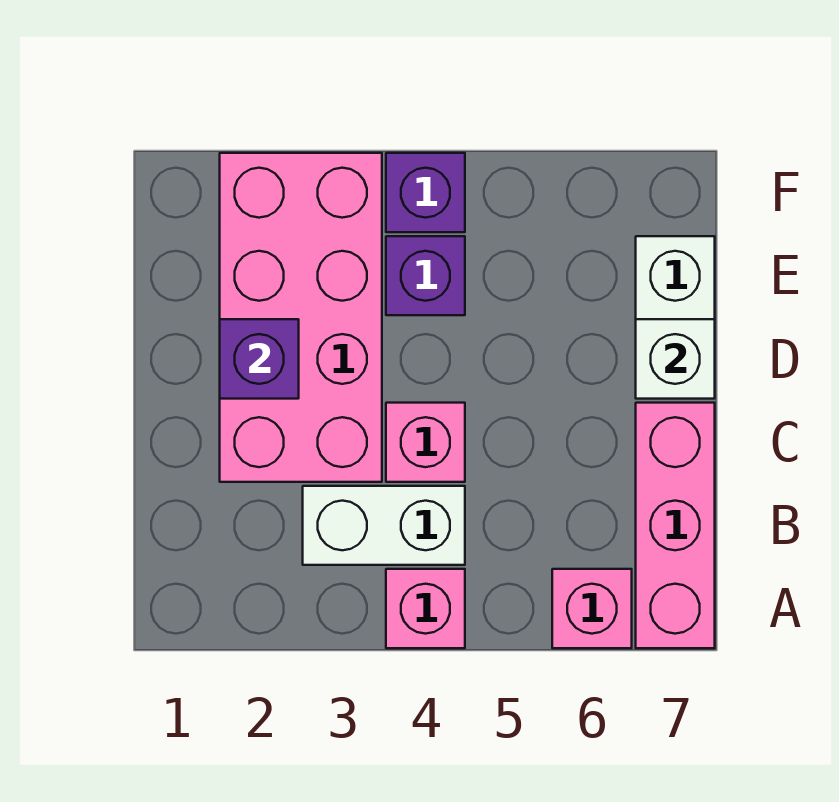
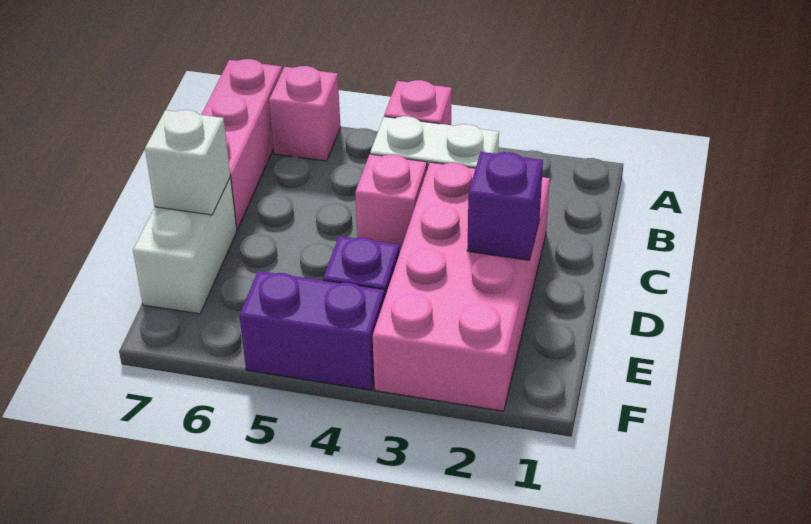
purple brick F4 level 1 -> purple brick F4:F5 level 1

